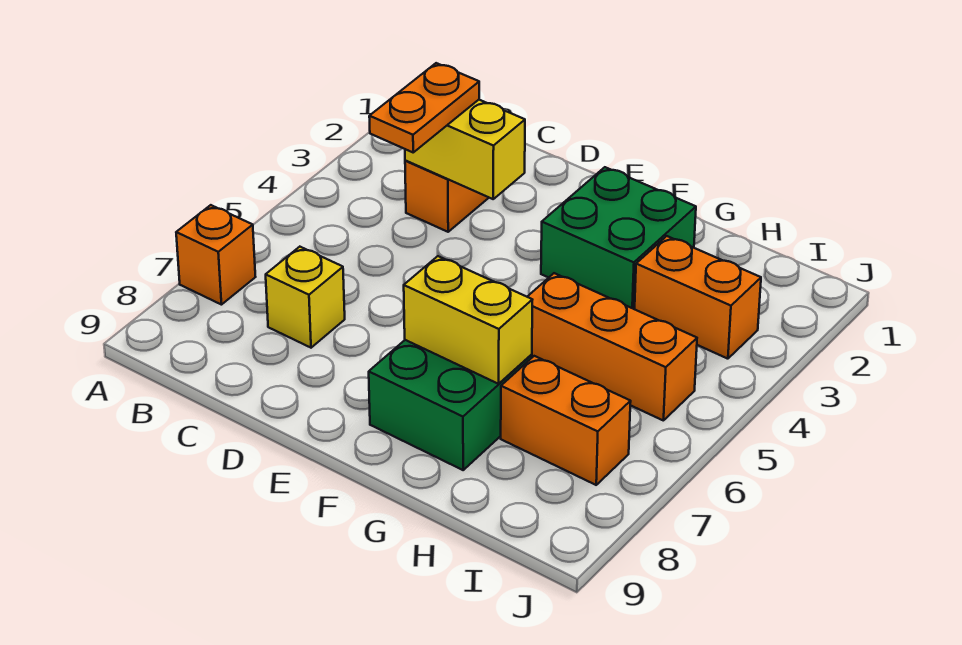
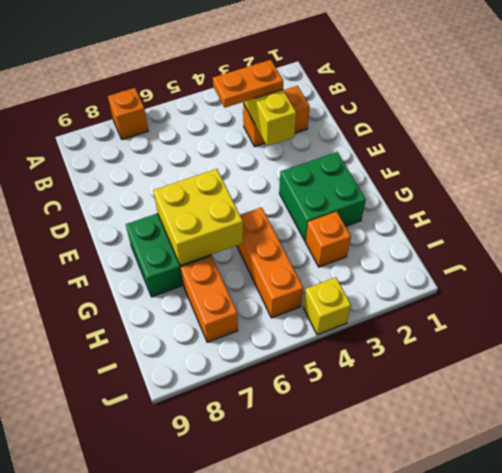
yellow brick C7 level 1 -> yellow brick J4 level 1
yellow brick F7:G7 level 2 -> yellow brick F6:G7 level 2
orange brick H3:I3 level 1 -> orange brick H3 level 1

